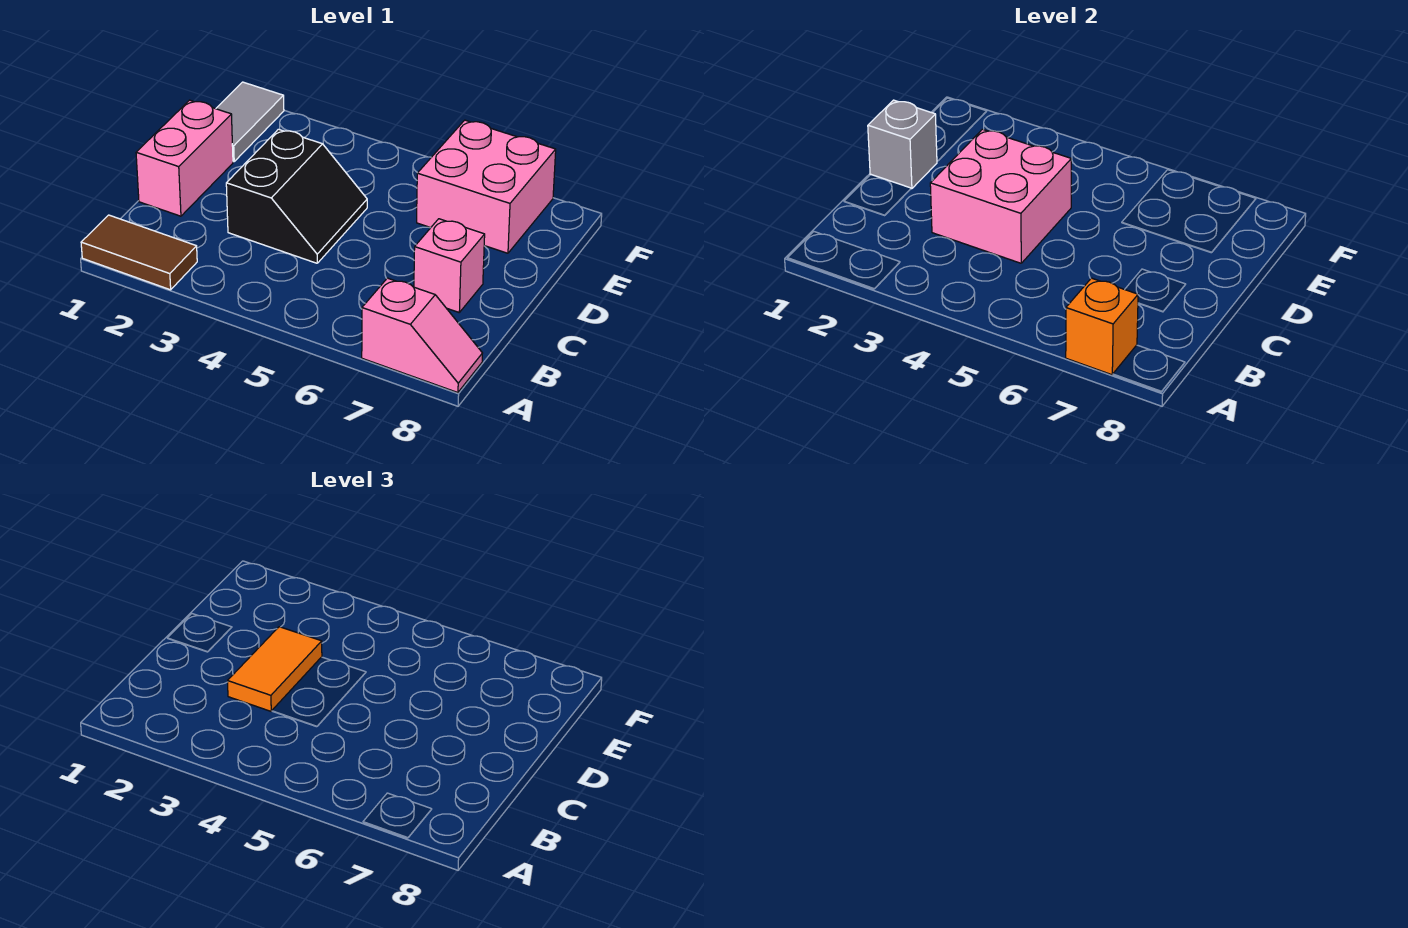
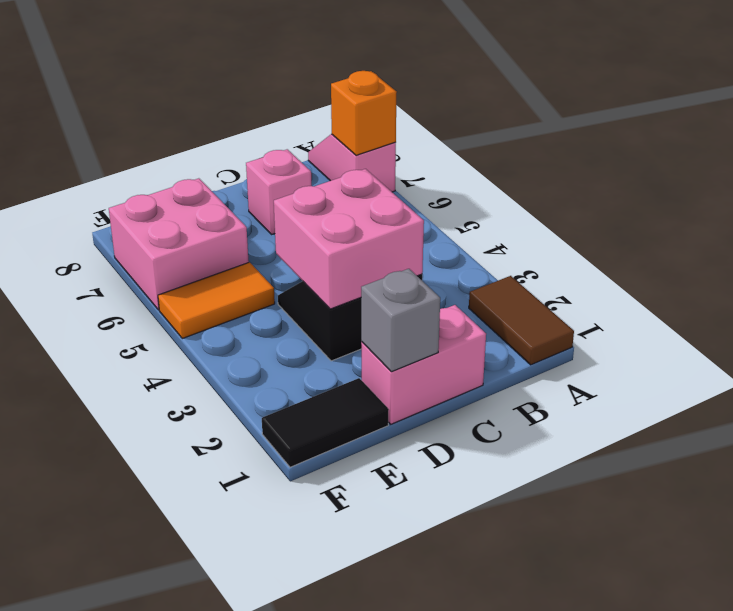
orange tile C3:D3 level 3 -> orange tile E5:F5 level 1
grey tile E1:F1 level 1 -> black tile E1:F1 level 1

